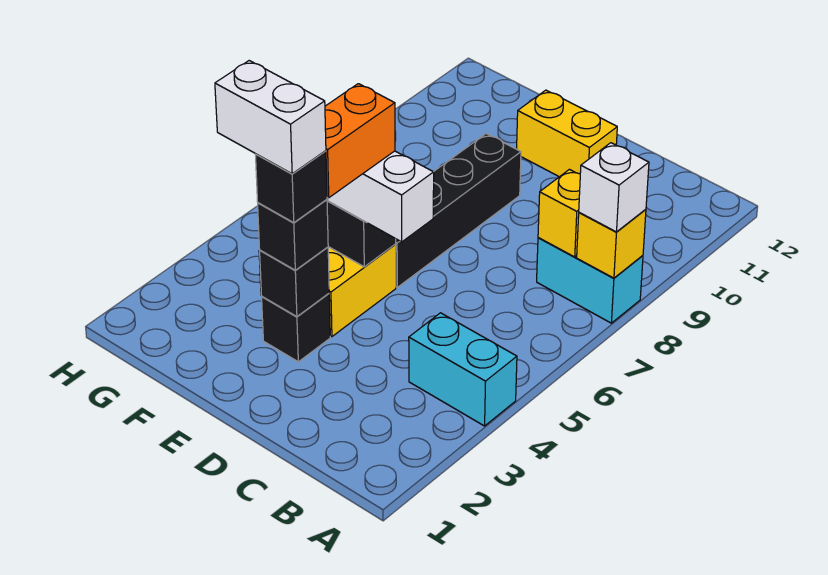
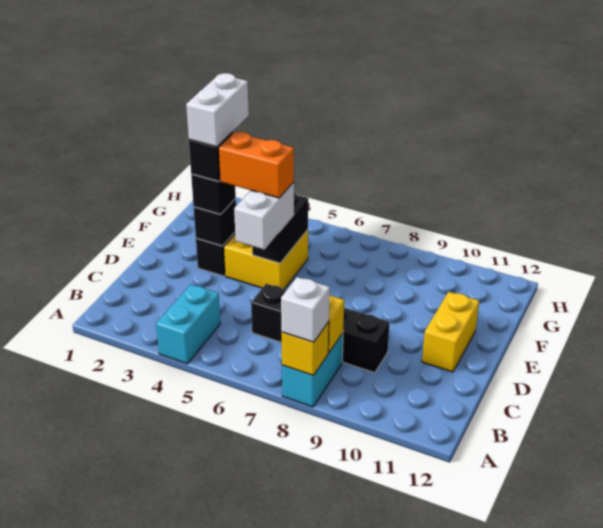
black brick E6:E9 level 1 -> black brick C6:C9 level 1

